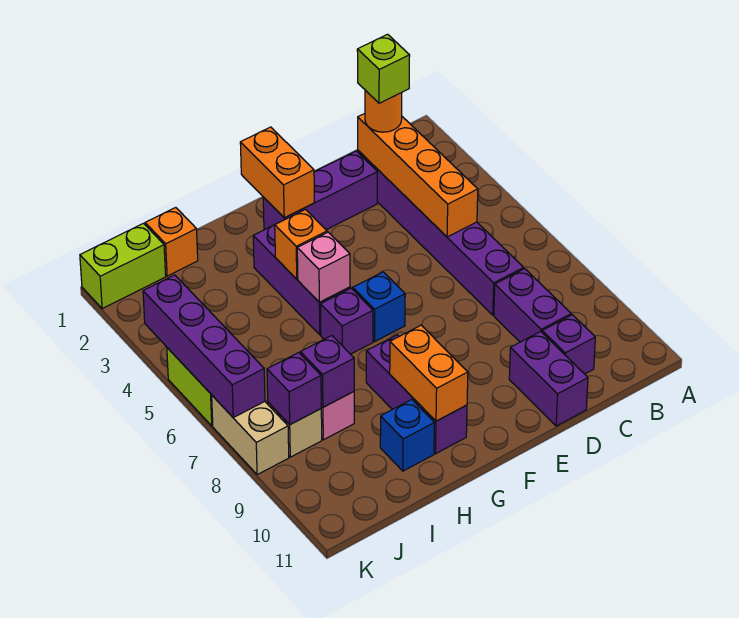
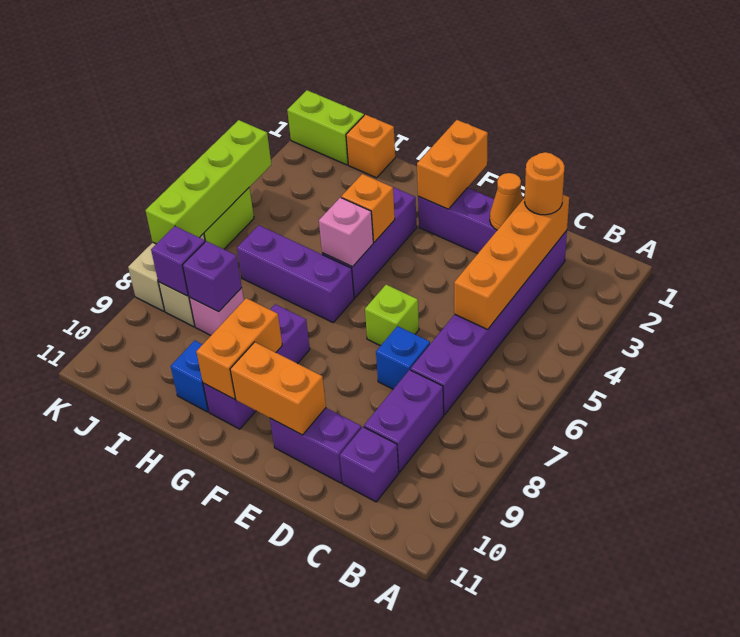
lime brick C2 level 4 -> lime brick E6 level 1
none -> orange cone D2 level 2
purple brick D10:D11 level 1 -> purple brick D10:E10 level 1
none -> orange brick E10:F10 level 2
blue brick F6 level 1 -> blue brick D7 level 1
purple brick G6 level 1 -> purple brick G6:I6 level 1
purple brick K4:K7 level 2 -> lime brick K4:K7 level 2

